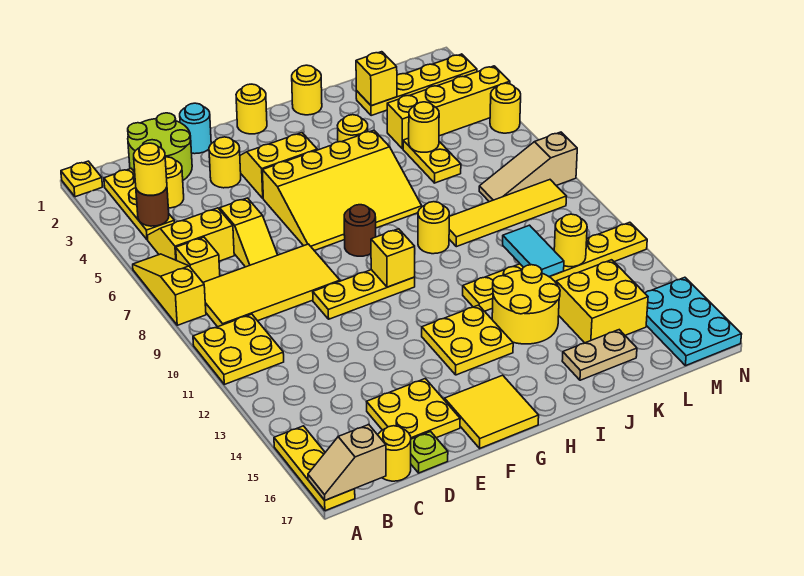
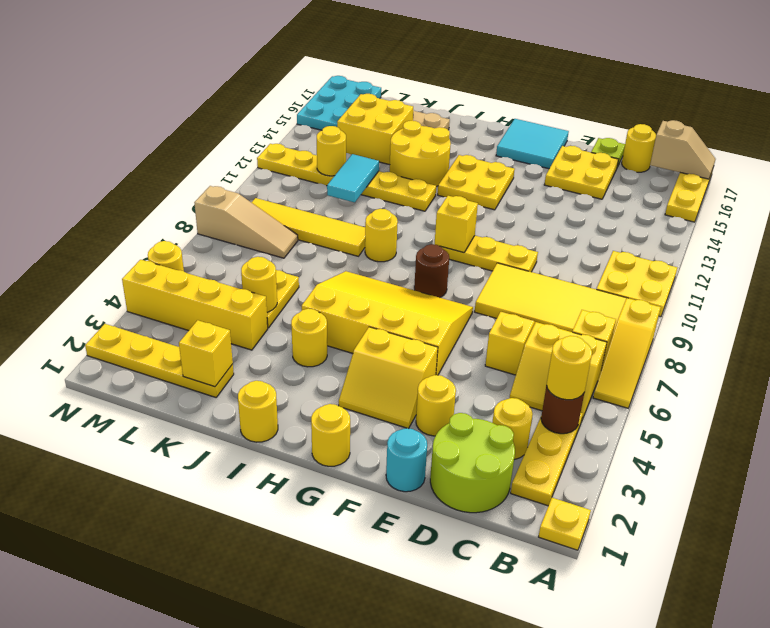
yellow tile F16:G17 level 1 -> cyan tile F16:G17 level 1

